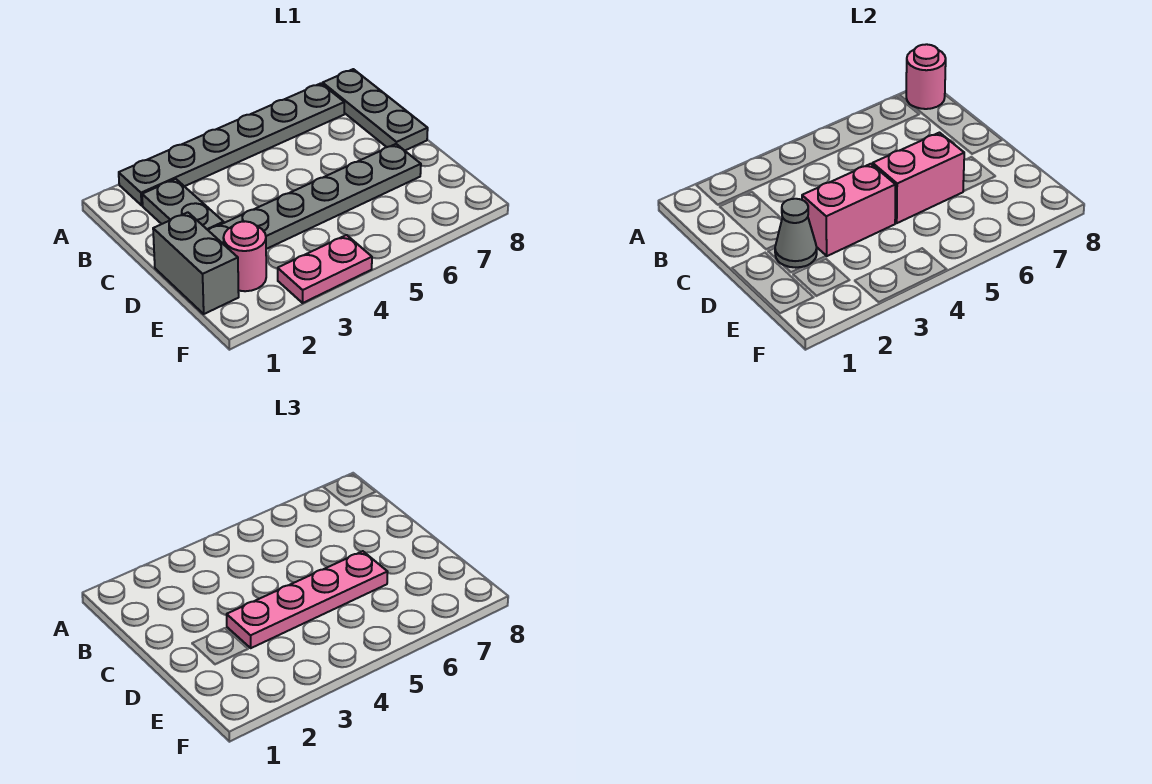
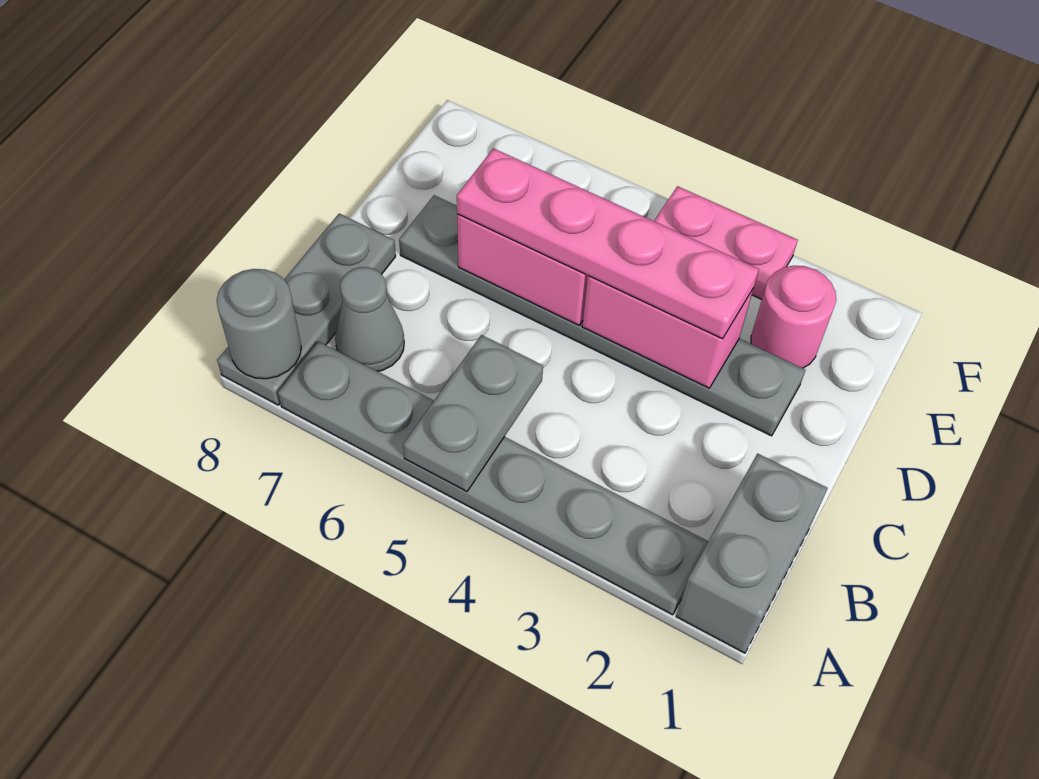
pink round brick A8 level 2 -> grey round brick A8 level 2
grey plate B2:C2 level 1 -> grey plate A5:B5 level 2
grey brick D1:E1 level 1 -> grey brick A1:B1 level 1
grey cone D2 level 2 -> grey cone B7 level 1

